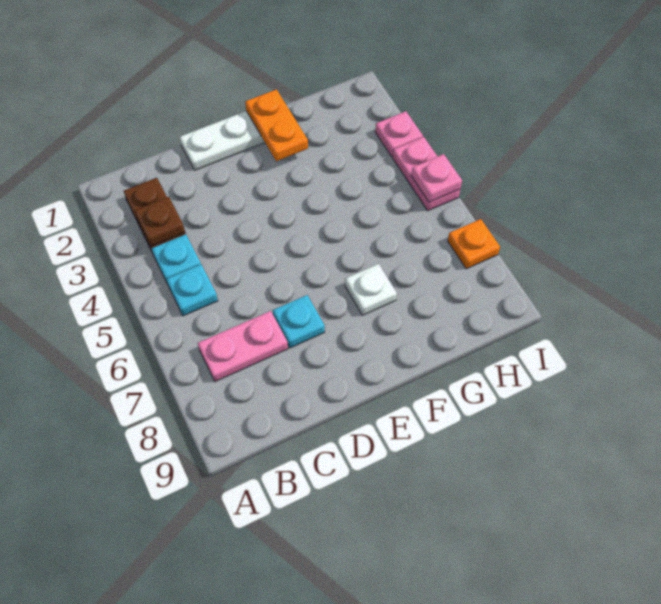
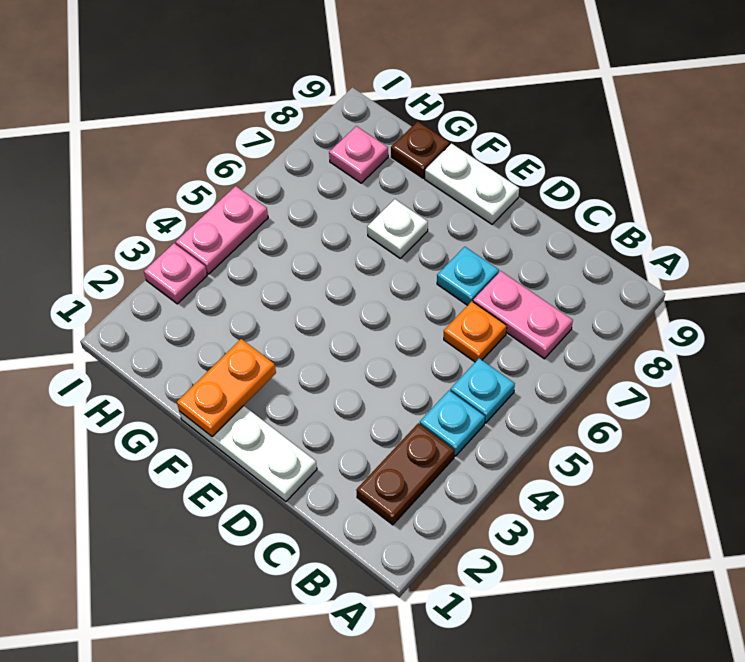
brown plate B3 level 2 -> brown plate G9 level 1
none -> white plate E9:F9 level 1
pink plate I5 level 2 -> pink plate H8 level 1
orange plate I7 level 1 -> orange plate C6 level 1

